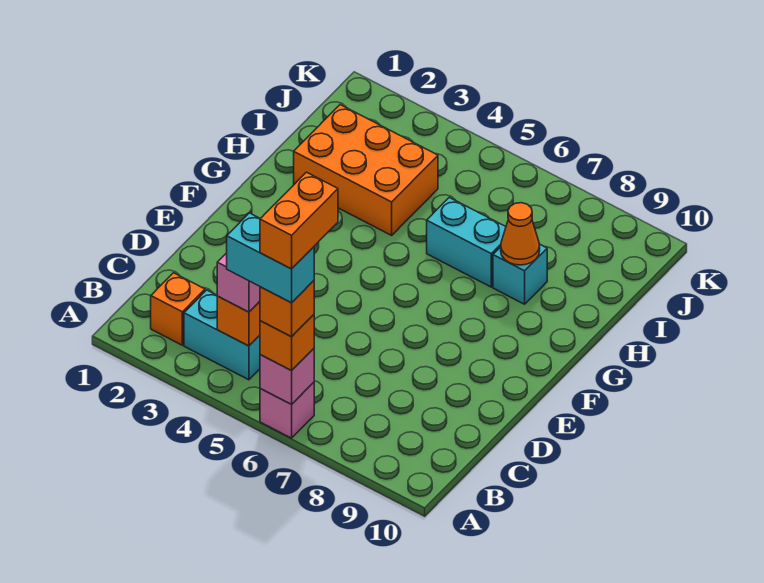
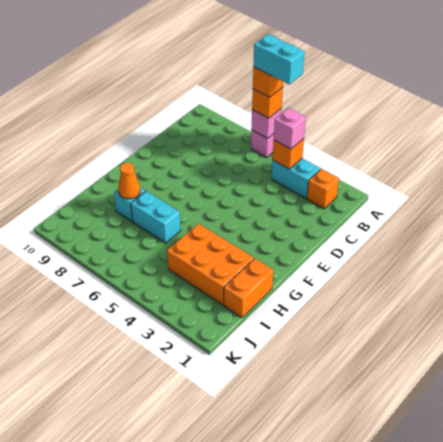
orange brick A6:B6 level 6 -> orange brick H1:I1 level 1

